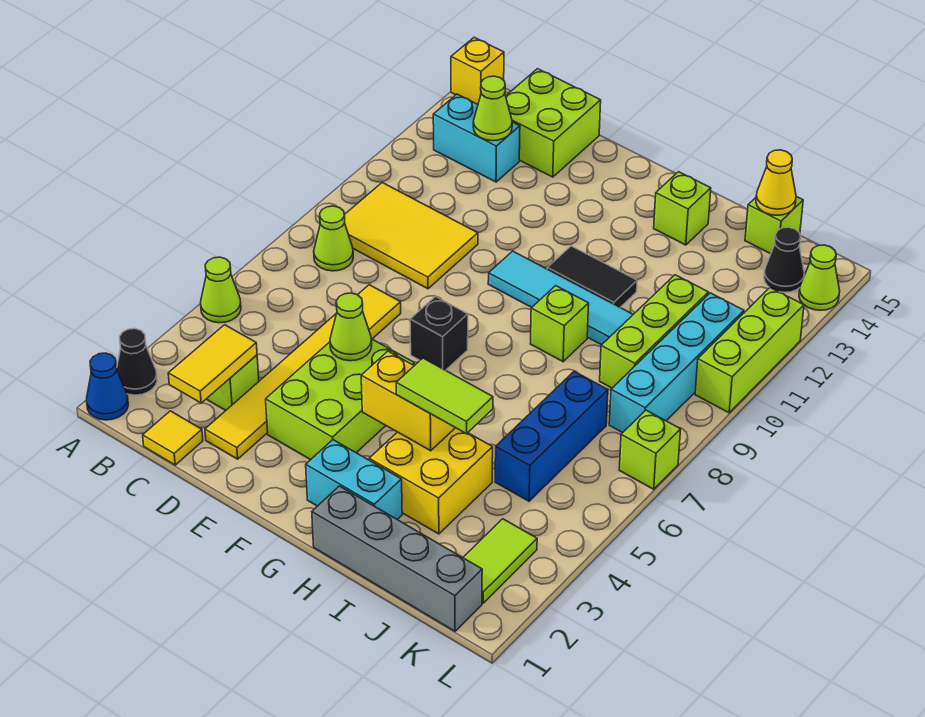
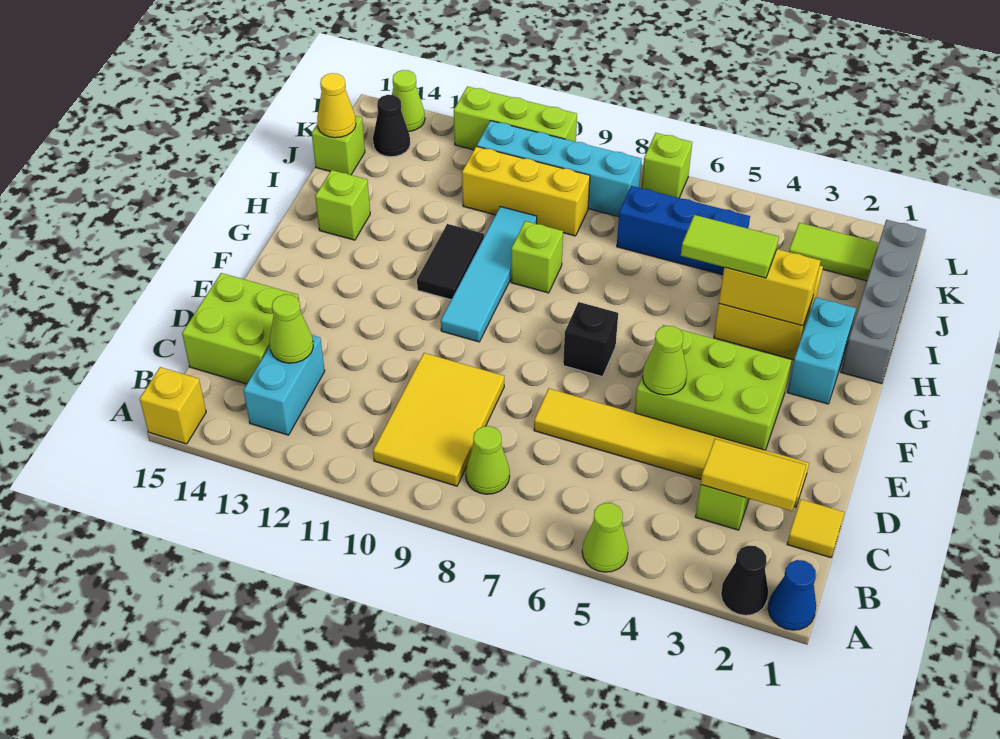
yellow brick G4:H4 level 2 -> yellow brick H3:H4 level 2
lime tile H4:I4 level 3 -> lime tile H4:H5 level 3
lime brick J9:J11 level 1 -> yellow brick J9:J11 level 1

